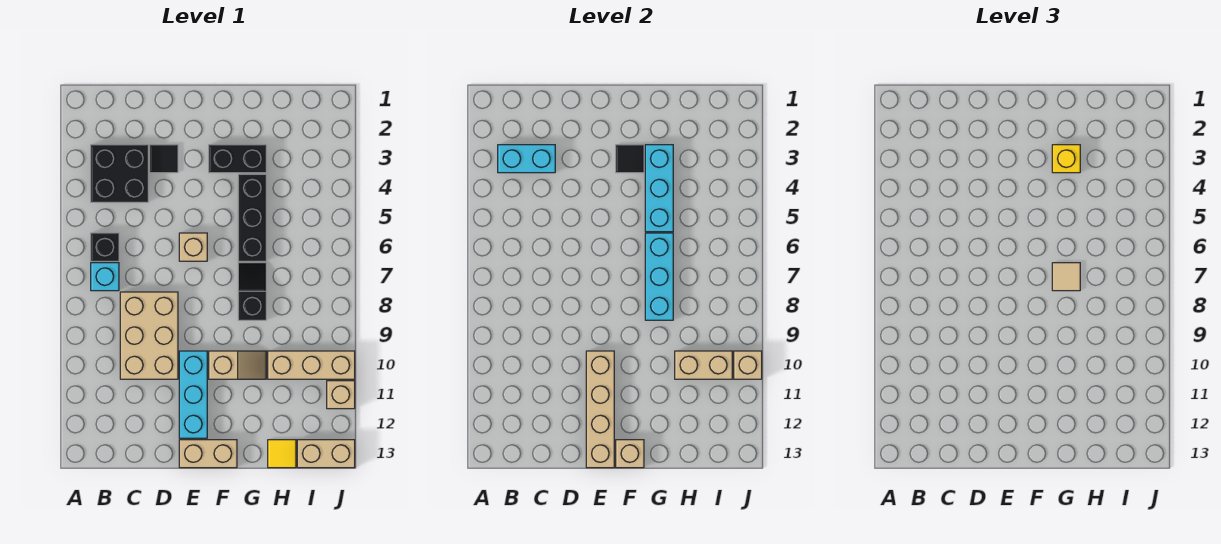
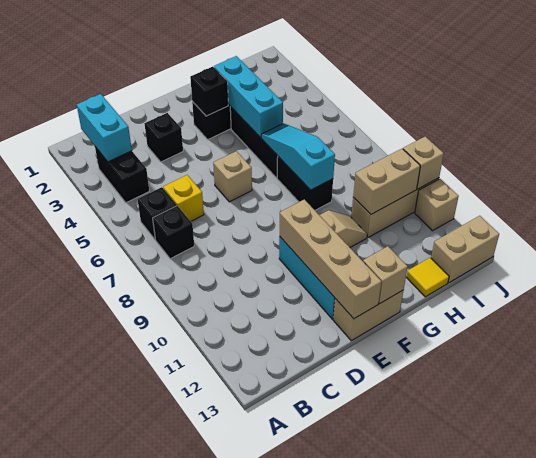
black brick B3:C4 level 1 -> black brick B3:B4 level 1
cyan brick B3:C3 level 2 -> cyan brick B2:B3 level 2
cyan brick B7 level 1 -> black brick B7 level 1
tan brick C8:D10 level 1 -> none
black tile D3 level 1 -> black brick D3 level 1
black tile F3 level 2 -> black brick F3 level 2
yellow brick G3 level 3 -> yellow brick C6 level 1
cyan brick G6:G8 level 2 -> cyan slope G6:G8 level 2 top 8
black slope G7:G8 level 1 top 8 -> black brick G7:G8 level 1
tan tile G7 level 3 -> none

